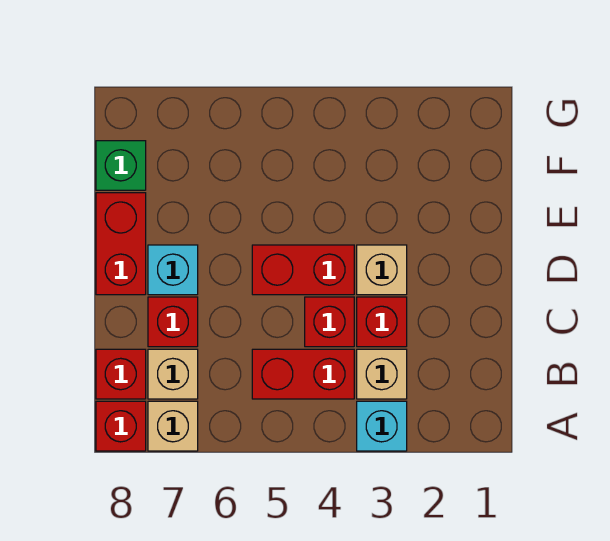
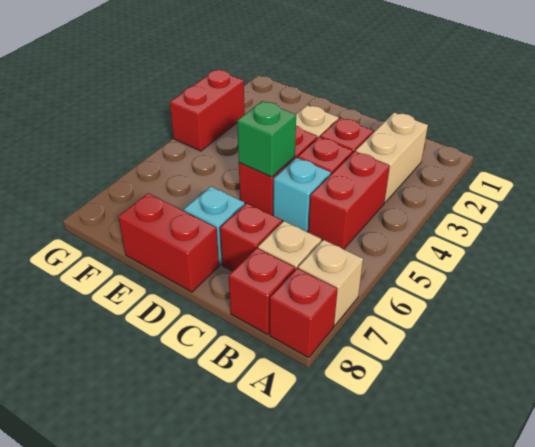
cyan brick A3 level 1 -> cyan brick C5 level 1
tan brick B3 level 1 -> tan brick B2:B3 level 1
green brick F8 level 1 -> green brick D5 level 2
none -> red brick G3:G4 level 1

